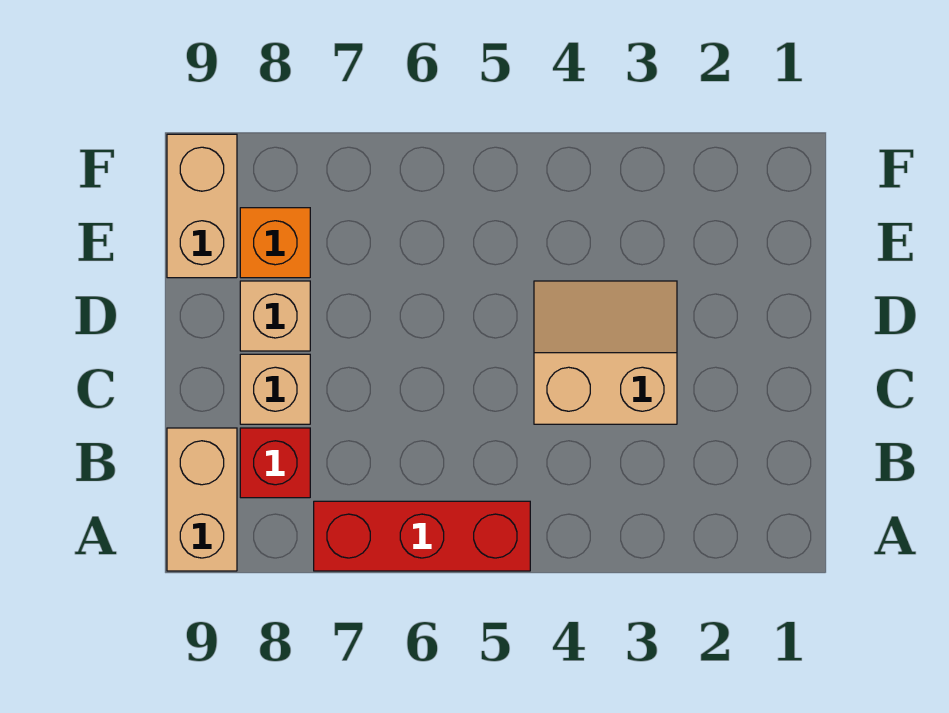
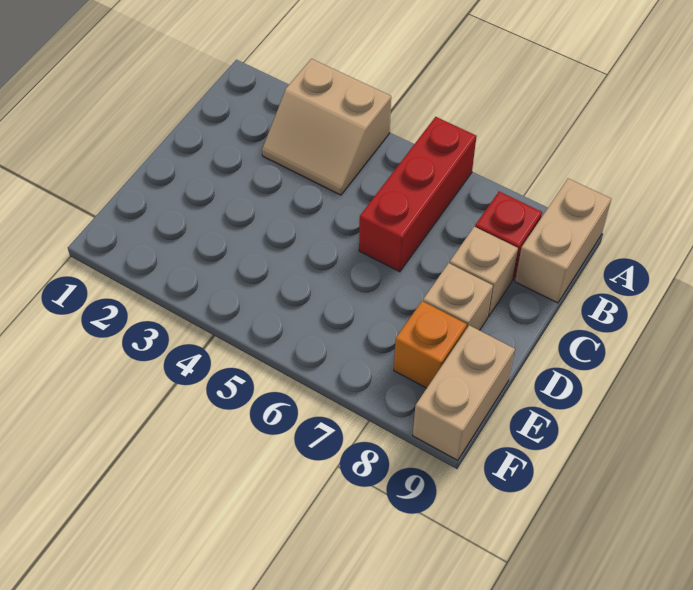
red brick A5:A7 level 1 -> red brick A6:C6 level 1
tan slope C3:D4 level 1 top C -> tan slope A3:B4 level 1 top A

